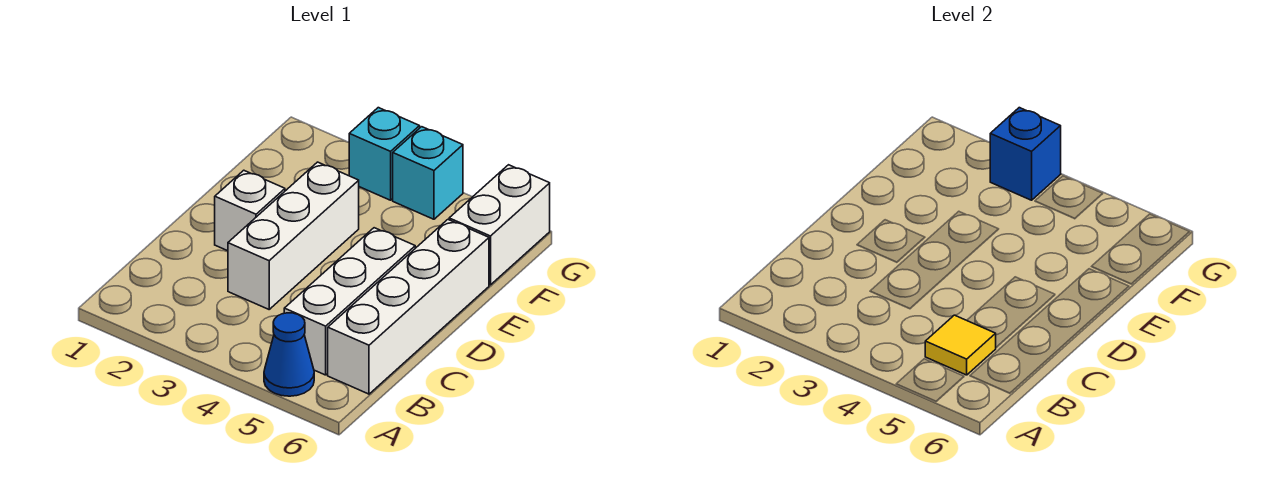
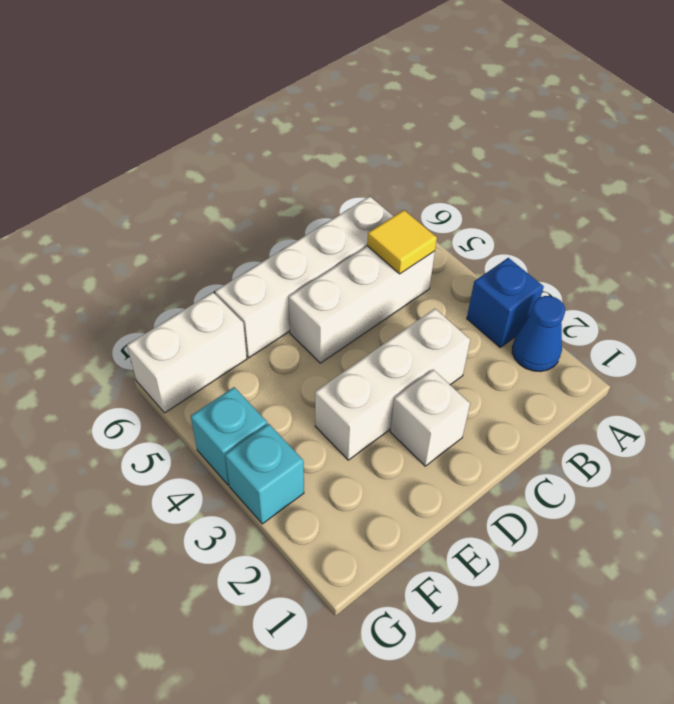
blue cone A5 level 1 -> blue cone A2 level 1
blue brick G3 level 2 -> blue brick A3 level 1

